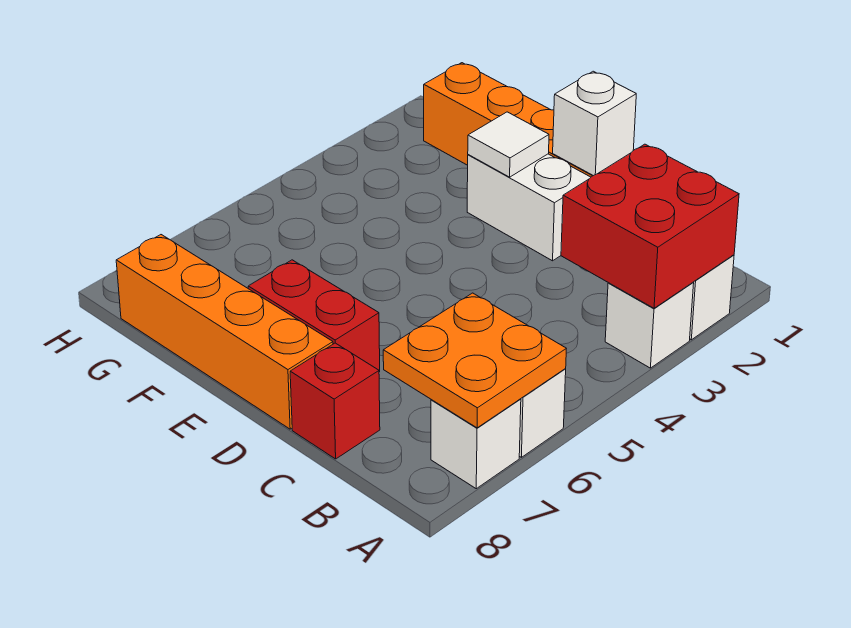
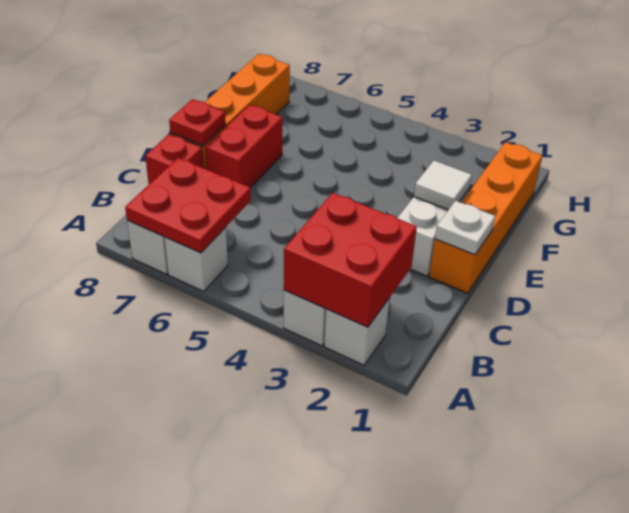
orange plate A6:B7 level 2 -> red plate A6:B7 level 2
white brick D1 level 2 -> white plate D1 level 2
none -> red plate D8 level 2

